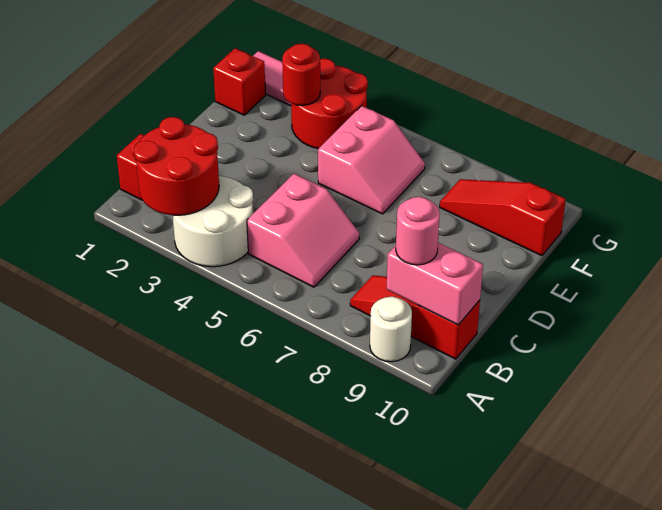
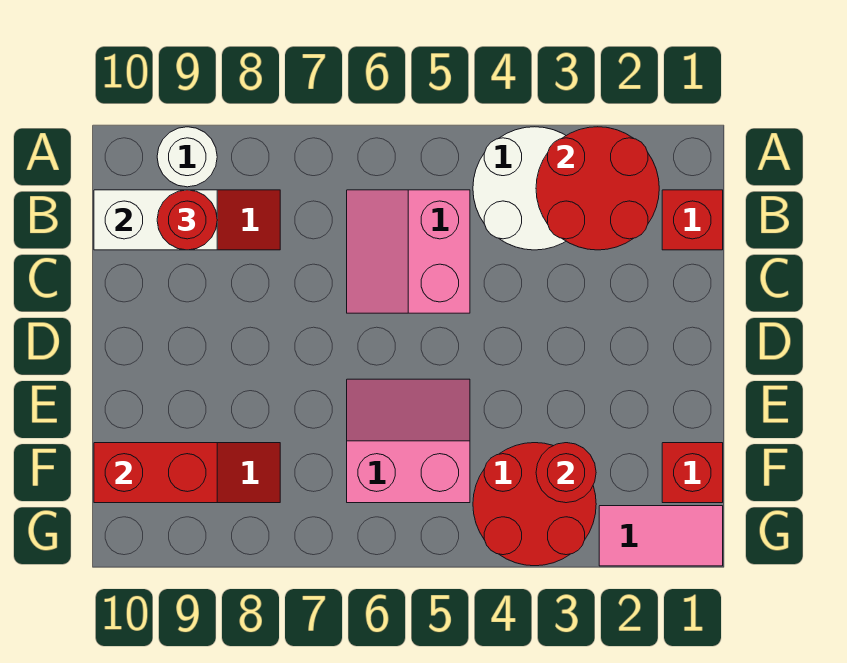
pink brick B9:B10 level 2 -> white brick B9:B10 level 2
pink round brick B9 level 3 -> red round brick B9 level 3
pink slope E5:F6 level 1 top 5 -> pink slope E5:F6 level 1 top F
none -> red brick F9:F10 level 2

